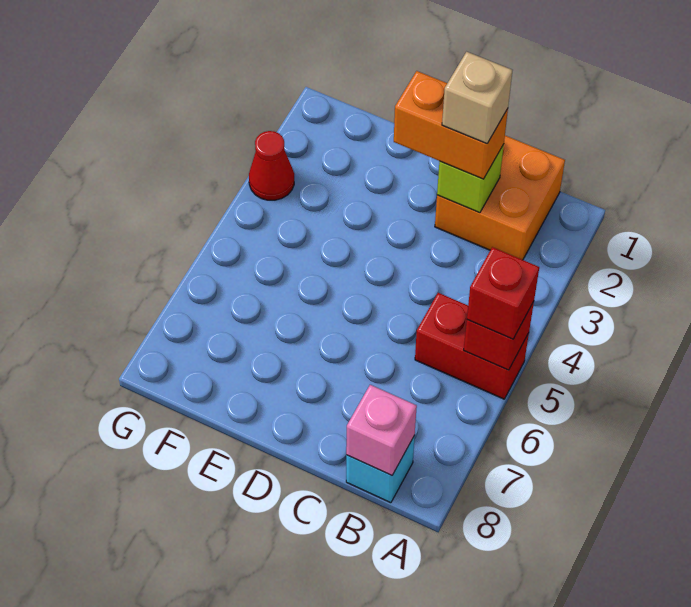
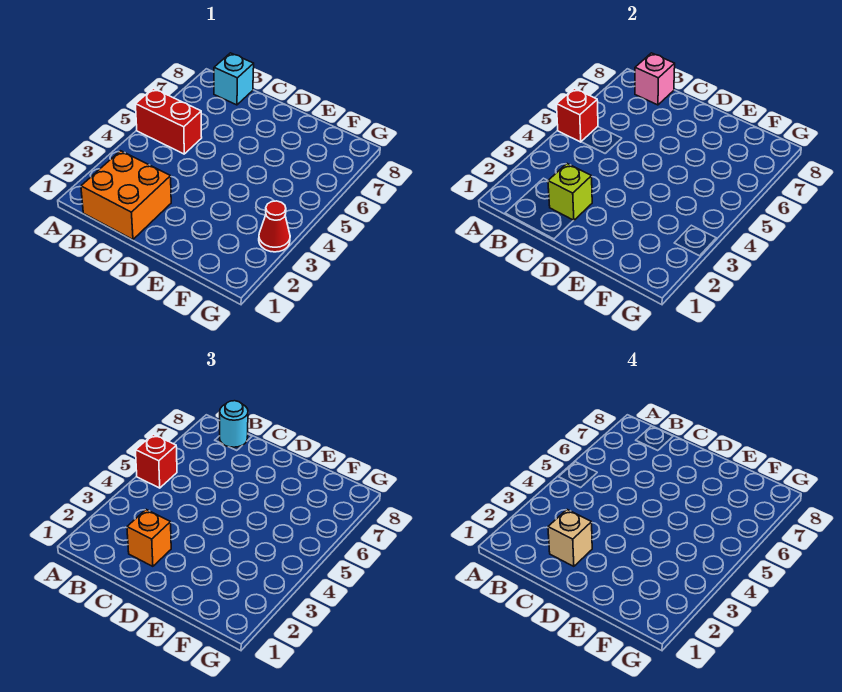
none -> cyan round brick B8 level 3
orange brick C2:D2 level 3 -> orange brick C2 level 3

